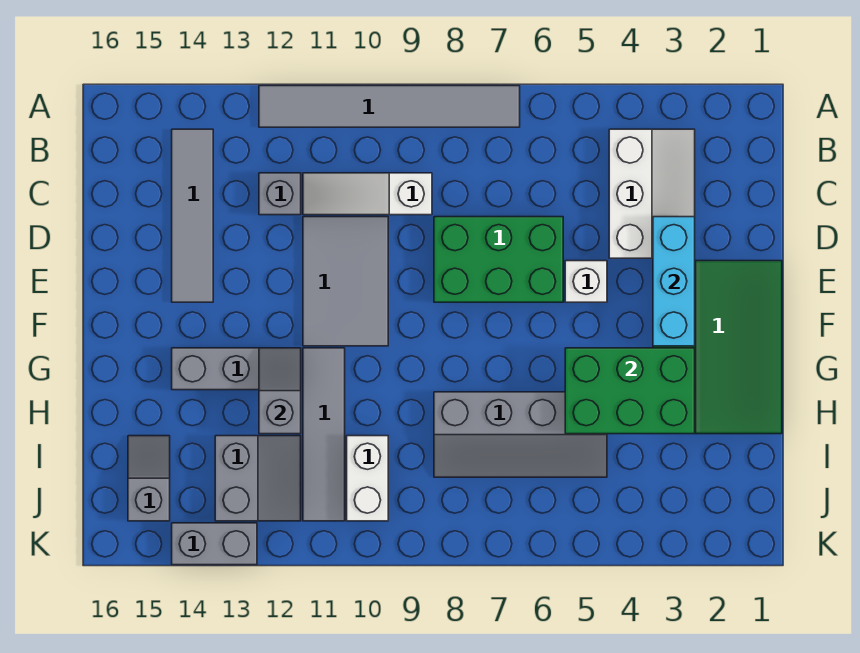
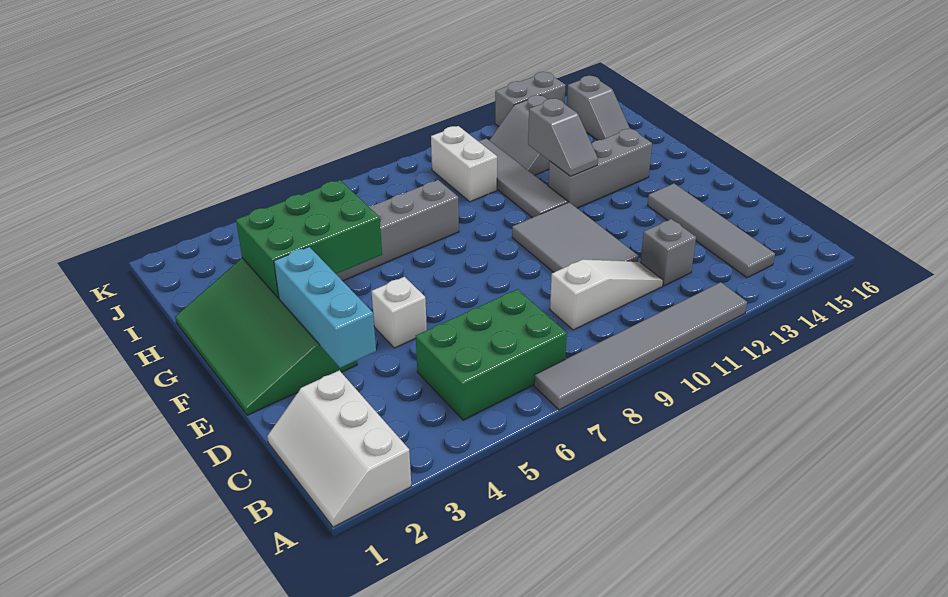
white slope B3:D4 level 1 top 4 -> white slope A1:C2 level 1 top 2
green brick D6:E8 level 1 -> green brick B5:C7 level 1

